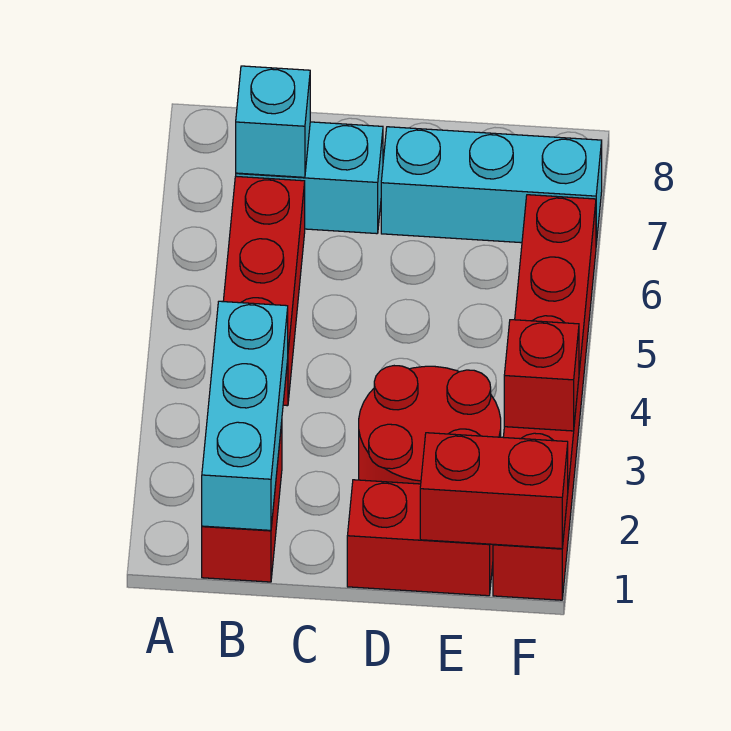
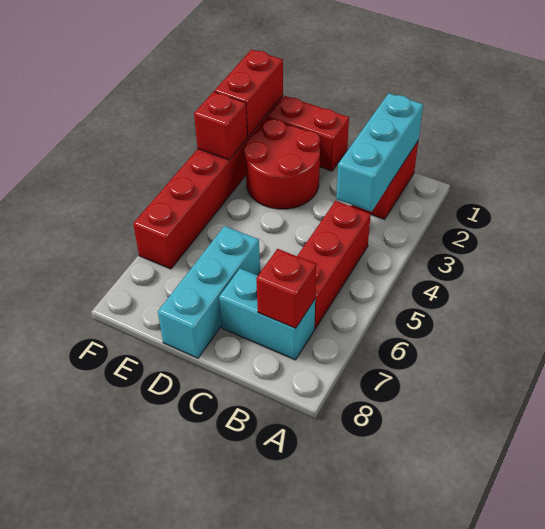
cyan brick B7 level 2 -> red brick B7 level 2
cyan brick D7:F7 level 1 -> cyan brick D6:D8 level 1
red brick E1:F1 level 2 -> red brick F1:F2 level 2

